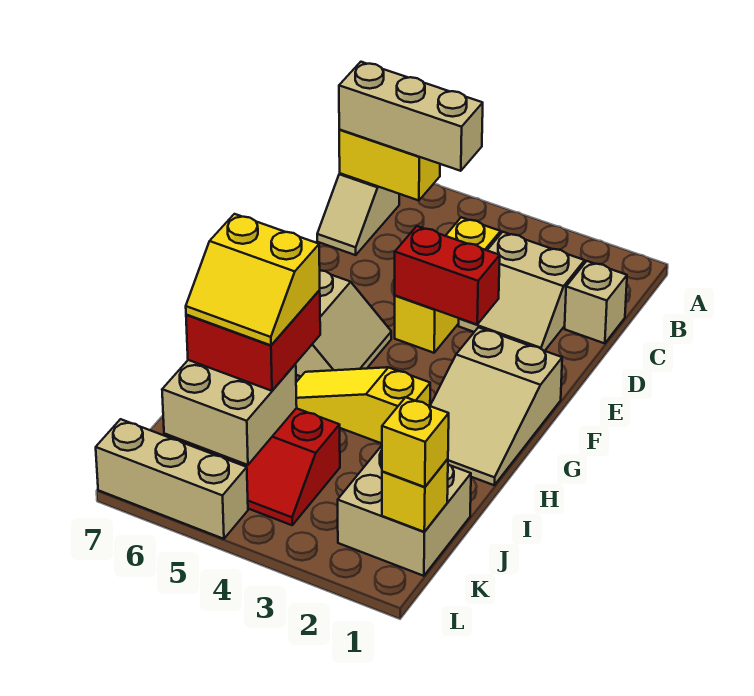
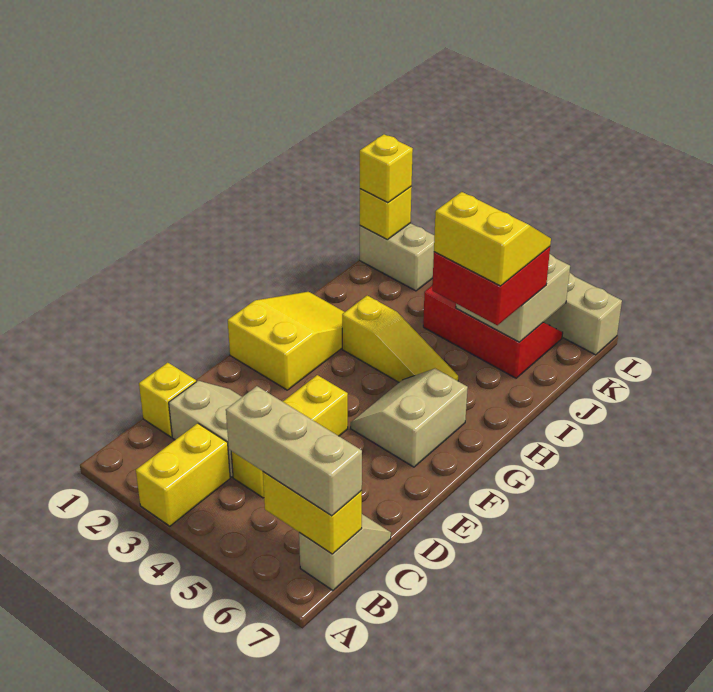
none -> yellow brick A3:B3 level 1
tan brick C1 level 1 -> yellow brick C1 level 1
red brick E3:E4 level 2 -> none
tan slope F1:H2 level 1 top F -> yellow slope F1:H2 level 1 top F
tan brick J1:K2 level 1 -> tan brick K1:K2 level 1

